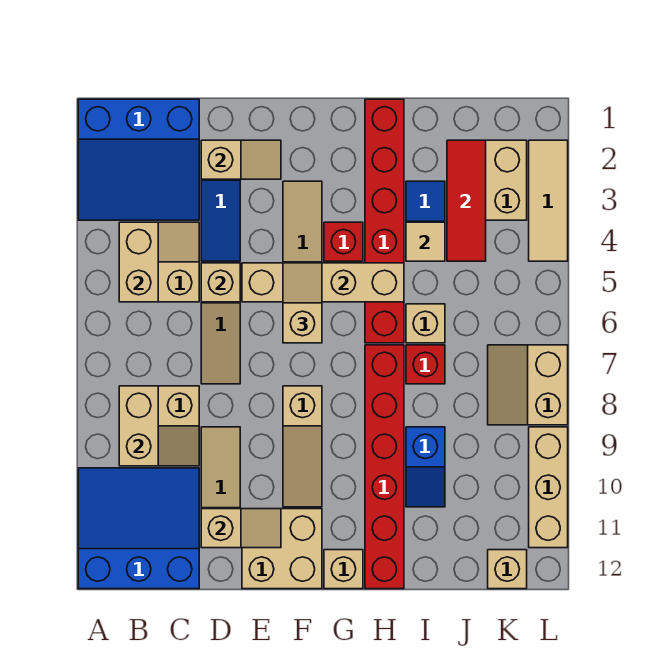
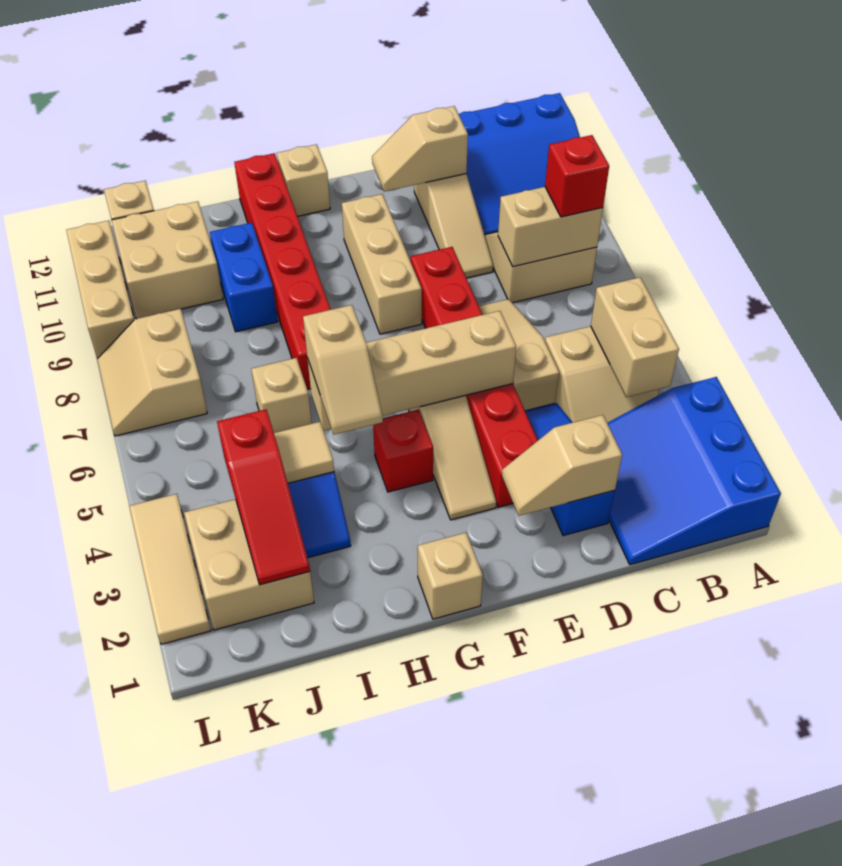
blue slope A1:C3 level 1 top 1 -> blue slope A1:C3 level 1 top A
tan brick B8:B9 level 2 -> tan brick B8:C8 level 2
tan brick D5 level 2 -> tan brick G1 level 1
tan brick E11:F12 level 1 -> tan brick J10:K11 level 1
tan slope F5:F6 level 3 top 6 -> tan slope H4:H5 level 3 top 5
tan slope F8:F10 level 1 top 8 -> tan brick F8:F10 level 1
red brick H1:H6 level 1 -> red brick E3:E8 level 1
red brick I7 level 1 -> red brick B8 level 3
blue slope I9:I10 level 1 top 9 -> blue brick I9:I10 level 1
red tile J2:J4 level 2 -> red slope J2:J4 level 2 top 4
tan slope K7:L8 level 1 top L -> tan slope K7:L8 level 1 top K

